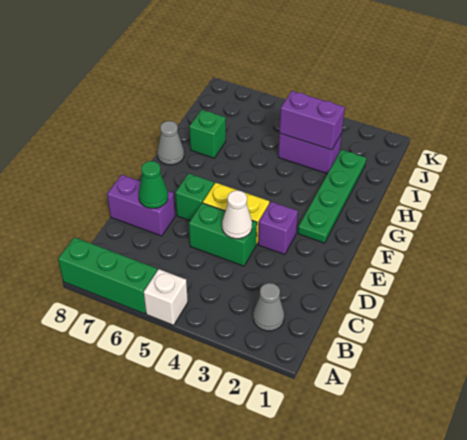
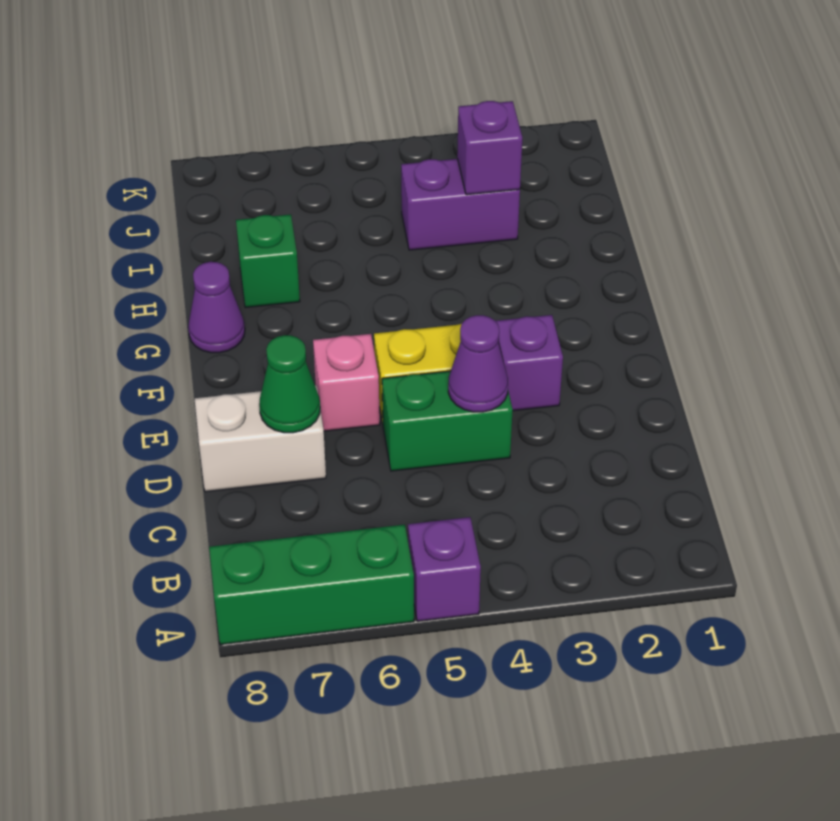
white brick A5 level 1 -> purple brick A5 level 1
grey cone B2 level 1 -> none
white cone D4 level 2 -> purple cone D4 level 2
purple brick D7:D8 level 1 -> white brick D7:D8 level 1
green brick E6 level 1 -> pink brick E6 level 1
green plate F2:I2 level 1 -> none
grey cone G8 level 1 -> purple cone G8 level 1
purple brick I3:I4 level 2 -> purple brick I3 level 2

